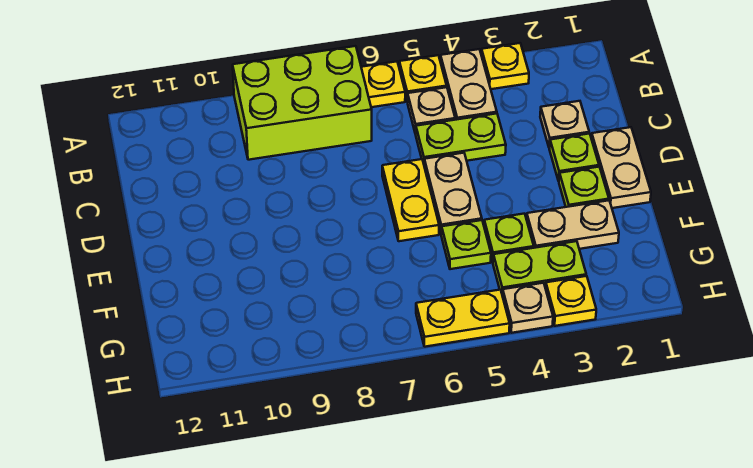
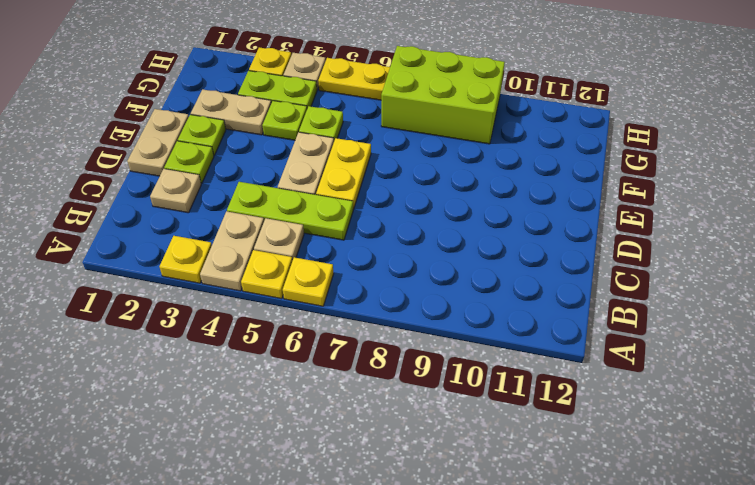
lime brick A7:B9 level 1 -> lime brick G7:H9 level 1
lime plate C4:C5 level 1 -> lime plate C4:C6 level 1

